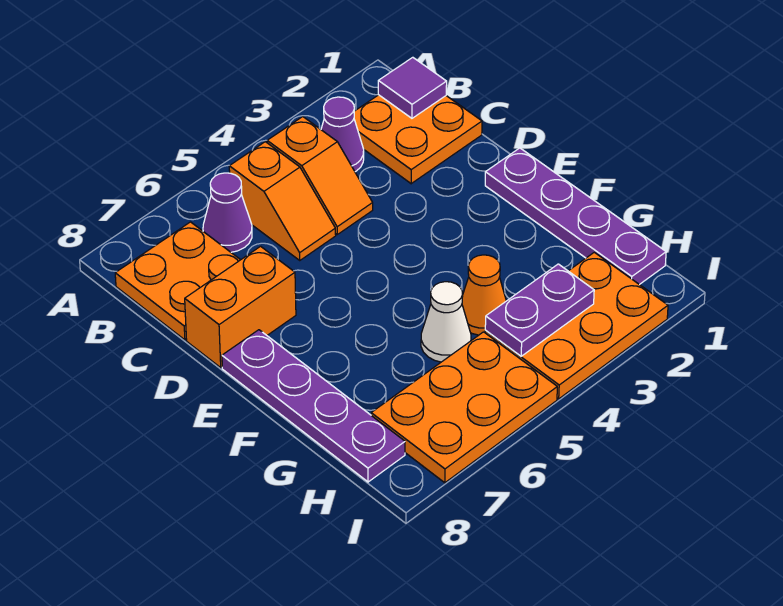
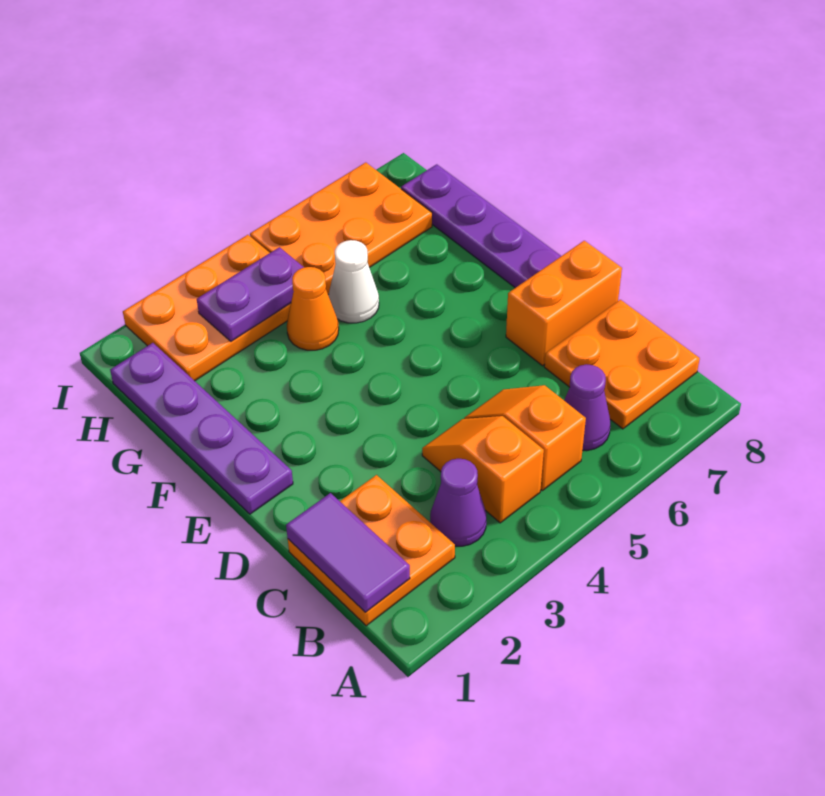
purple tile B1 level 2 -> purple tile B1:C1 level 2

